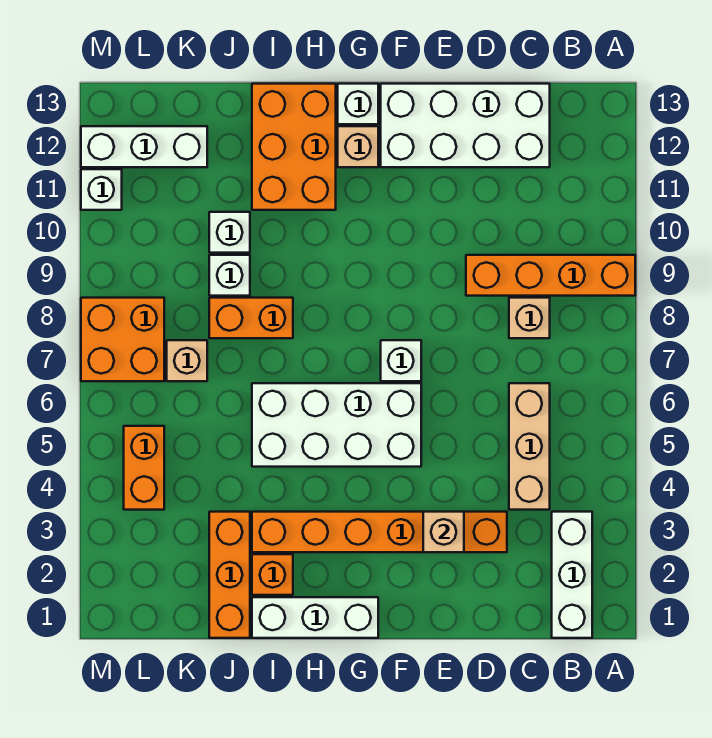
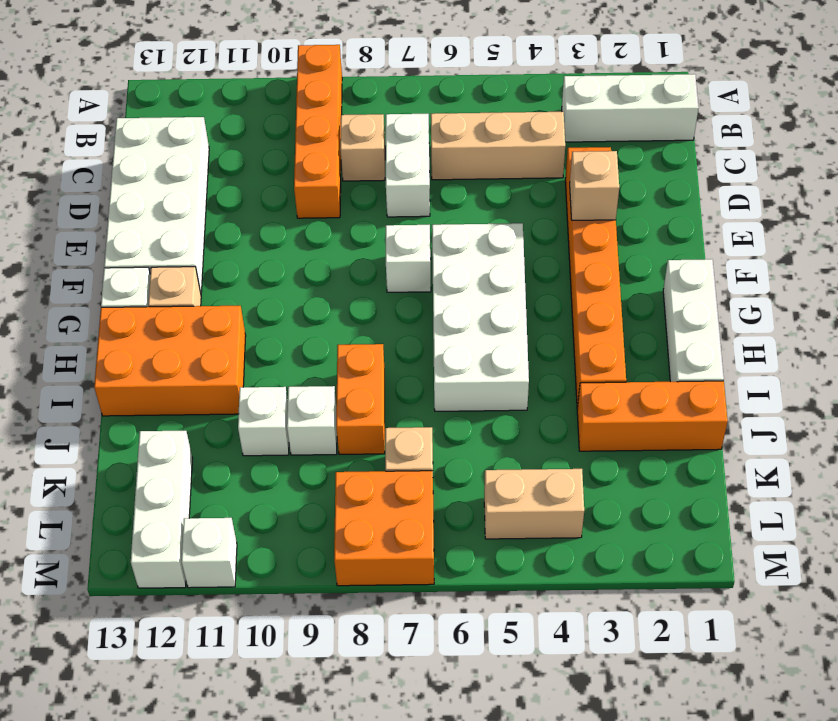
none -> white brick C7:D7 level 1
orange brick I2 level 1 -> none
orange brick L4:L5 level 1 -> tan brick L4:L5 level 1

